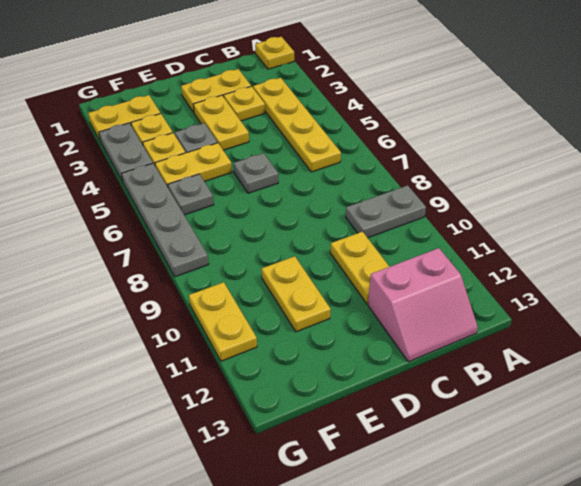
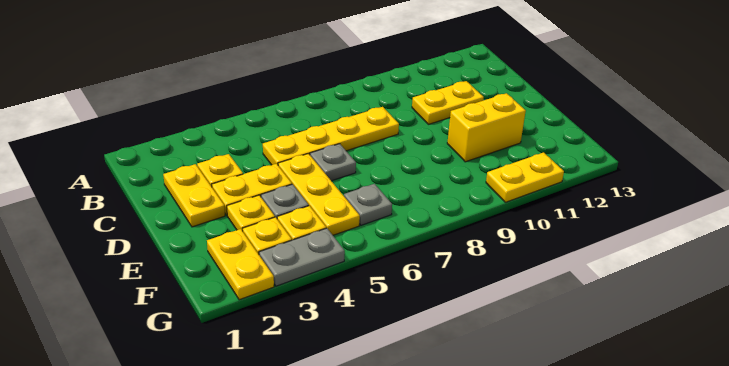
yellow plate A1 level 1 -> yellow plate E3 level 1
grey plate A9:B9 level 1 -> none
yellow plate B3:B6 level 1 -> yellow plate C5:C8 level 1
pink slope B12:C13 level 1 top 12 -> none
yellow plate E5:F5 level 1 -> yellow plate D5:F5 level 1
yellow plate E10:E11 level 1 -> yellow brick E10:E11 level 1
grey plate G5:G8 level 1 -> none

